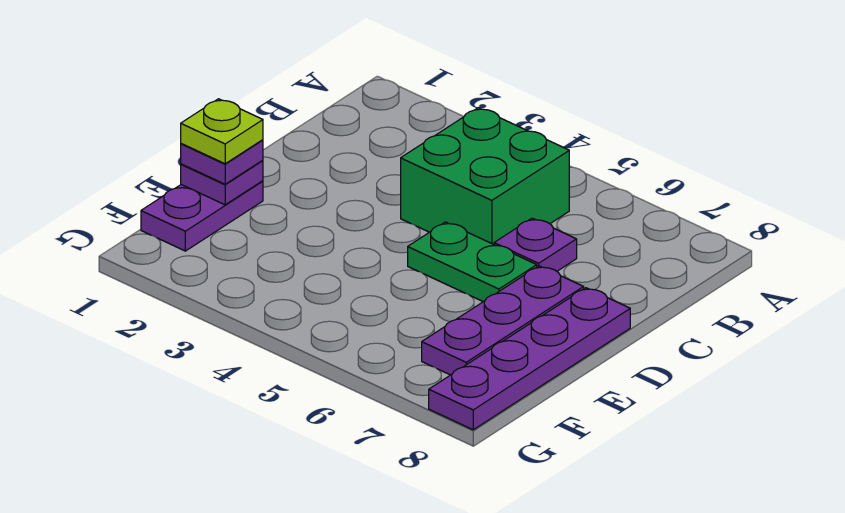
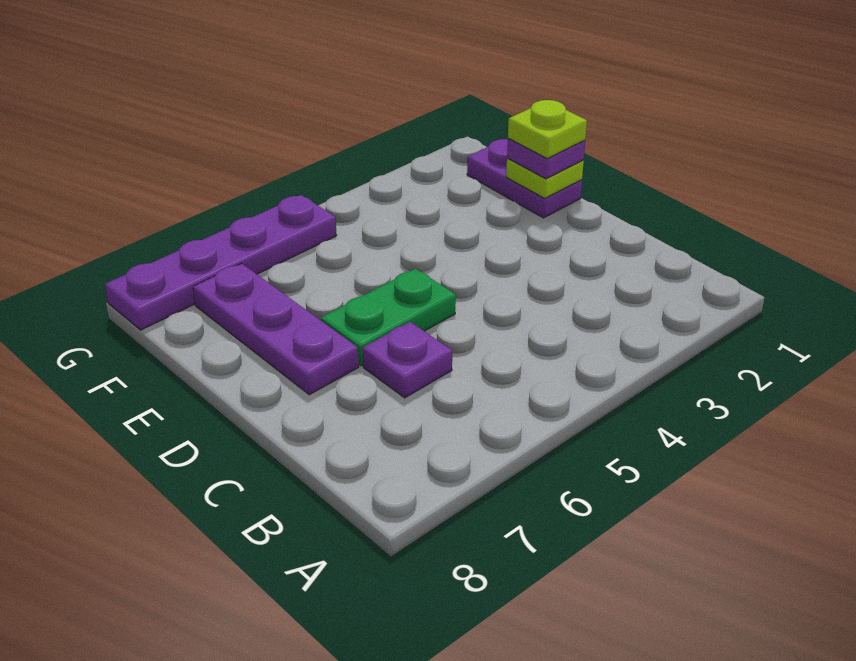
green brick B4:C5 level 1 -> none
purple plate D8:G8 level 1 -> purple plate G5:G8 level 1
purple plate E1 level 2 -> lime plate E1 level 2

